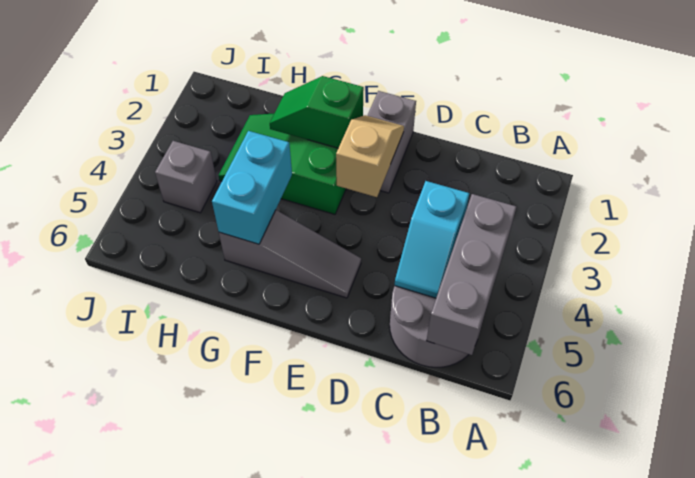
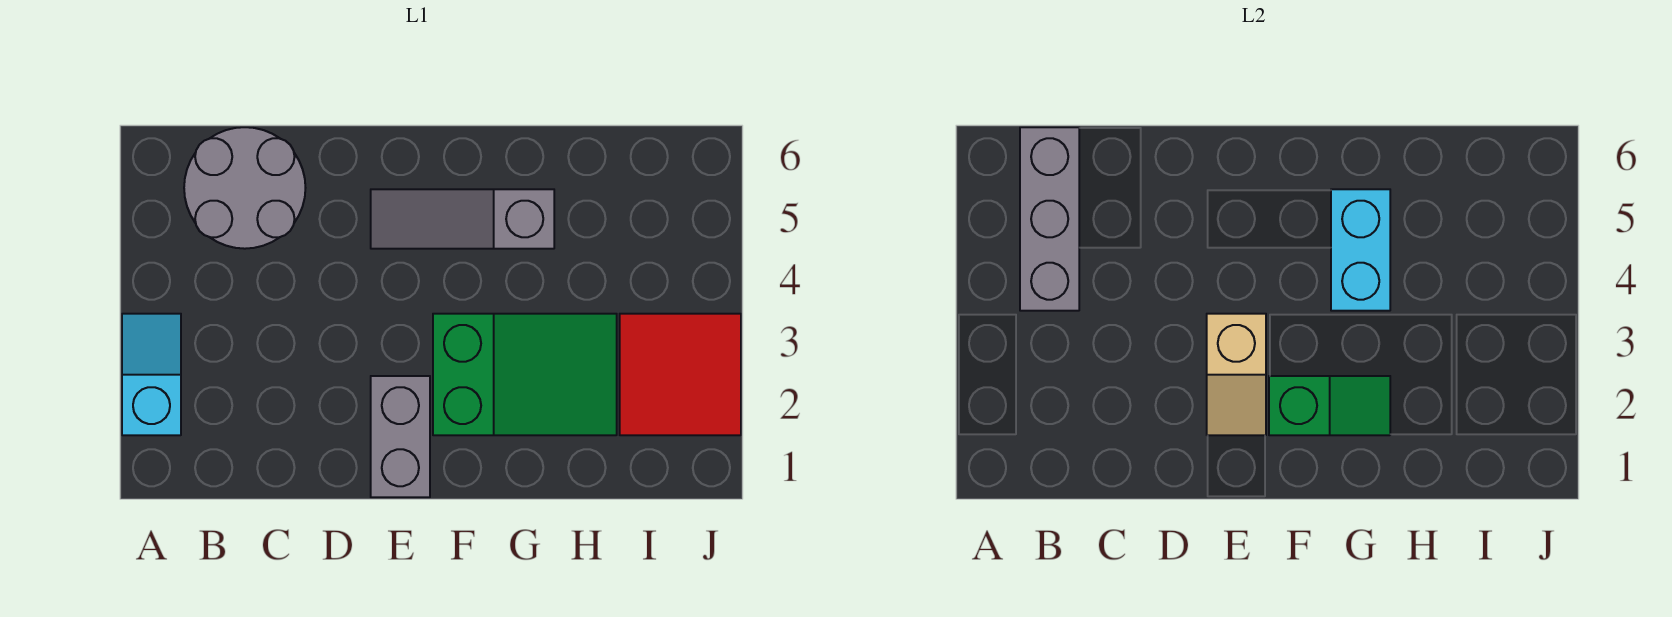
cyan slope C4:C5 level 2 top 4 -> cyan slope A2:A3 level 1 top 2
none -> red tile I2:J3 level 1
grey brick I4 level 1 -> none

